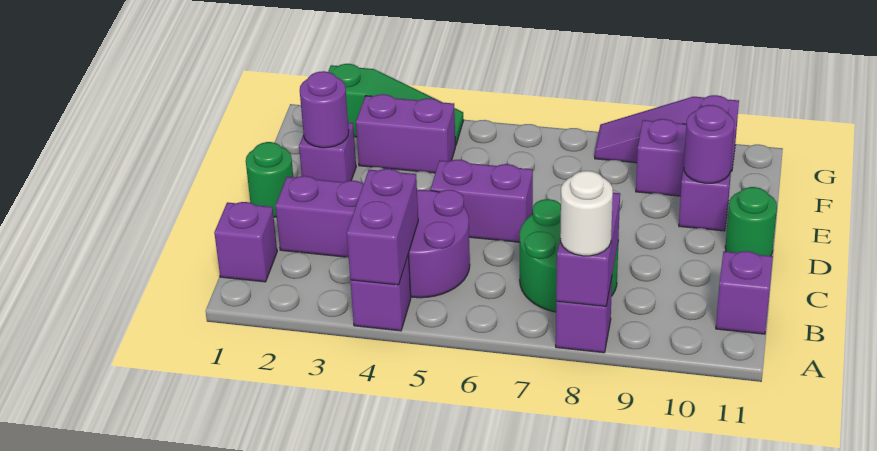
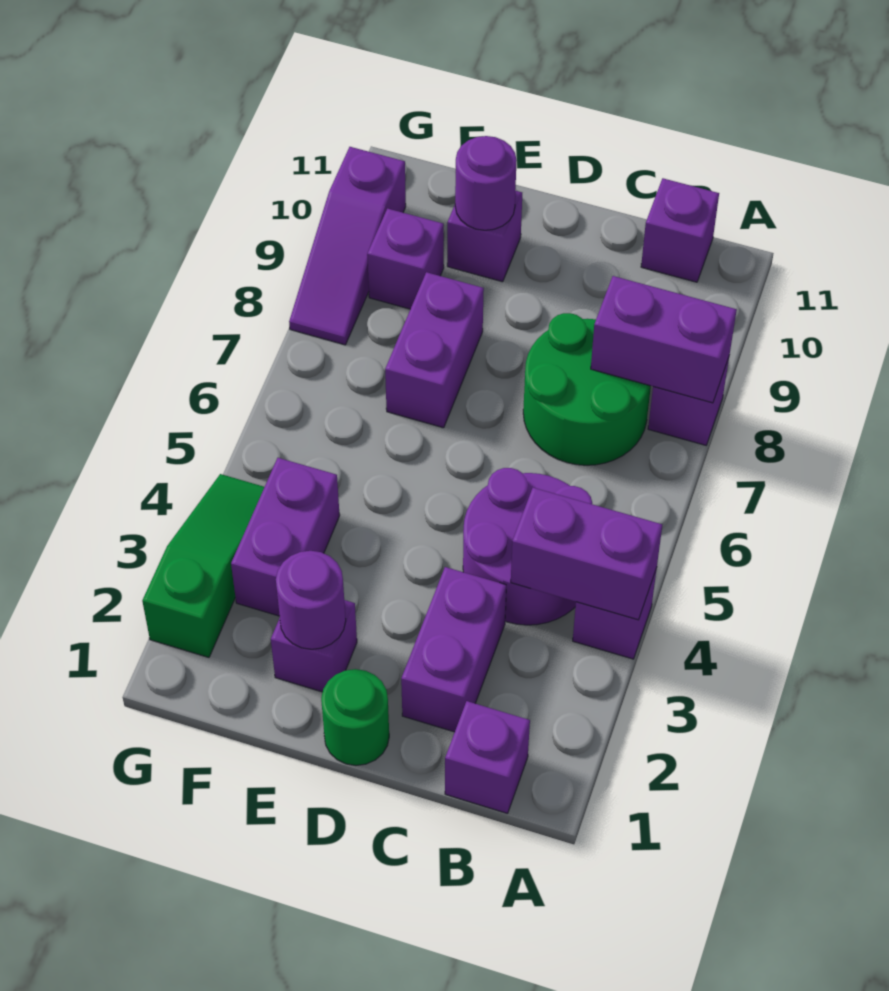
white round brick A8 level 3 -> none
purple brick D5:D6 level 1 -> purple brick E7:E8 level 1
green round brick D11 level 1 -> none

